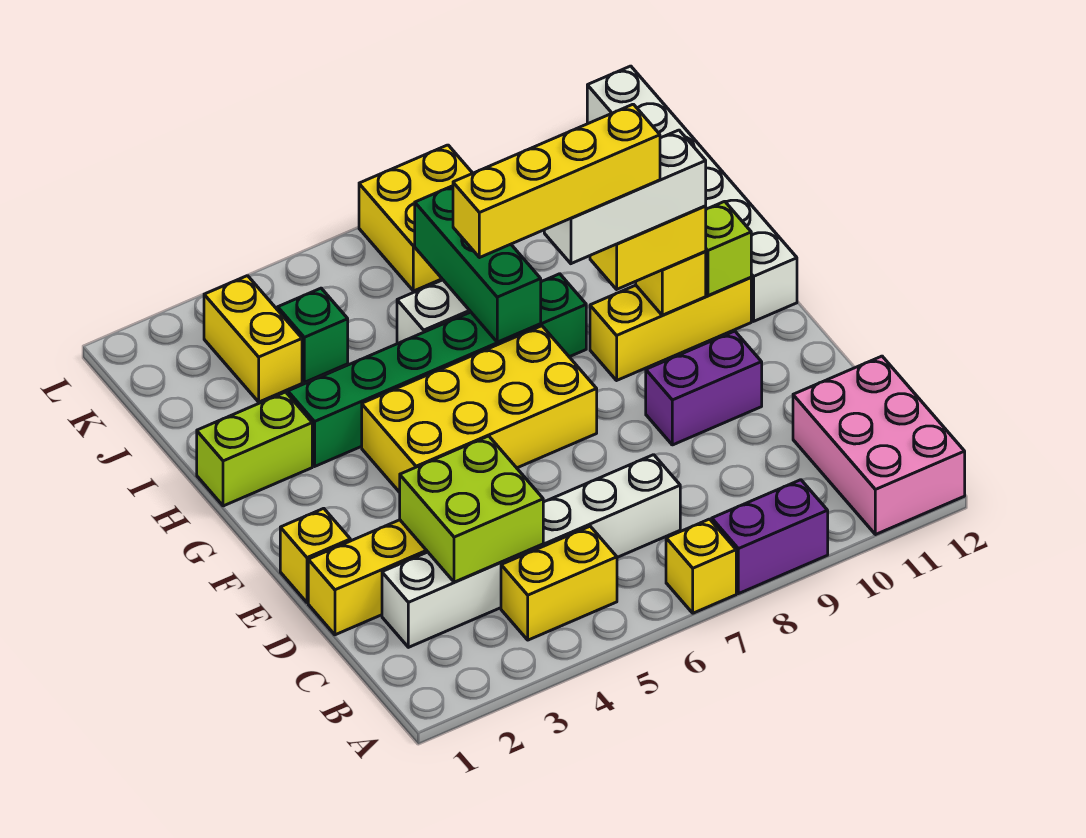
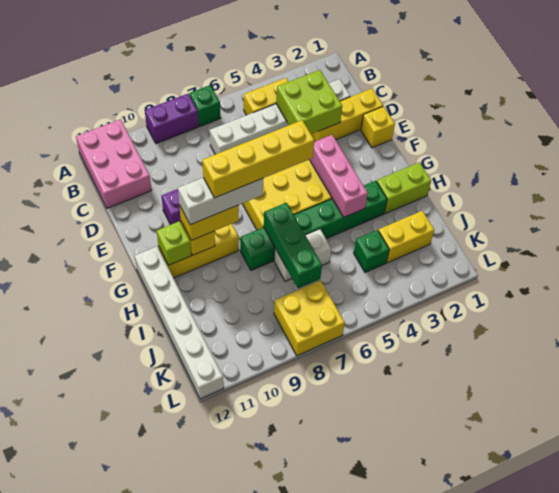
yellow brick A7 level 1 -> green brick A7 level 1
none -> pink brick F4:H4 level 2
yellow brick J3:K3 level 1 -> yellow brick J2:J3 level 1

